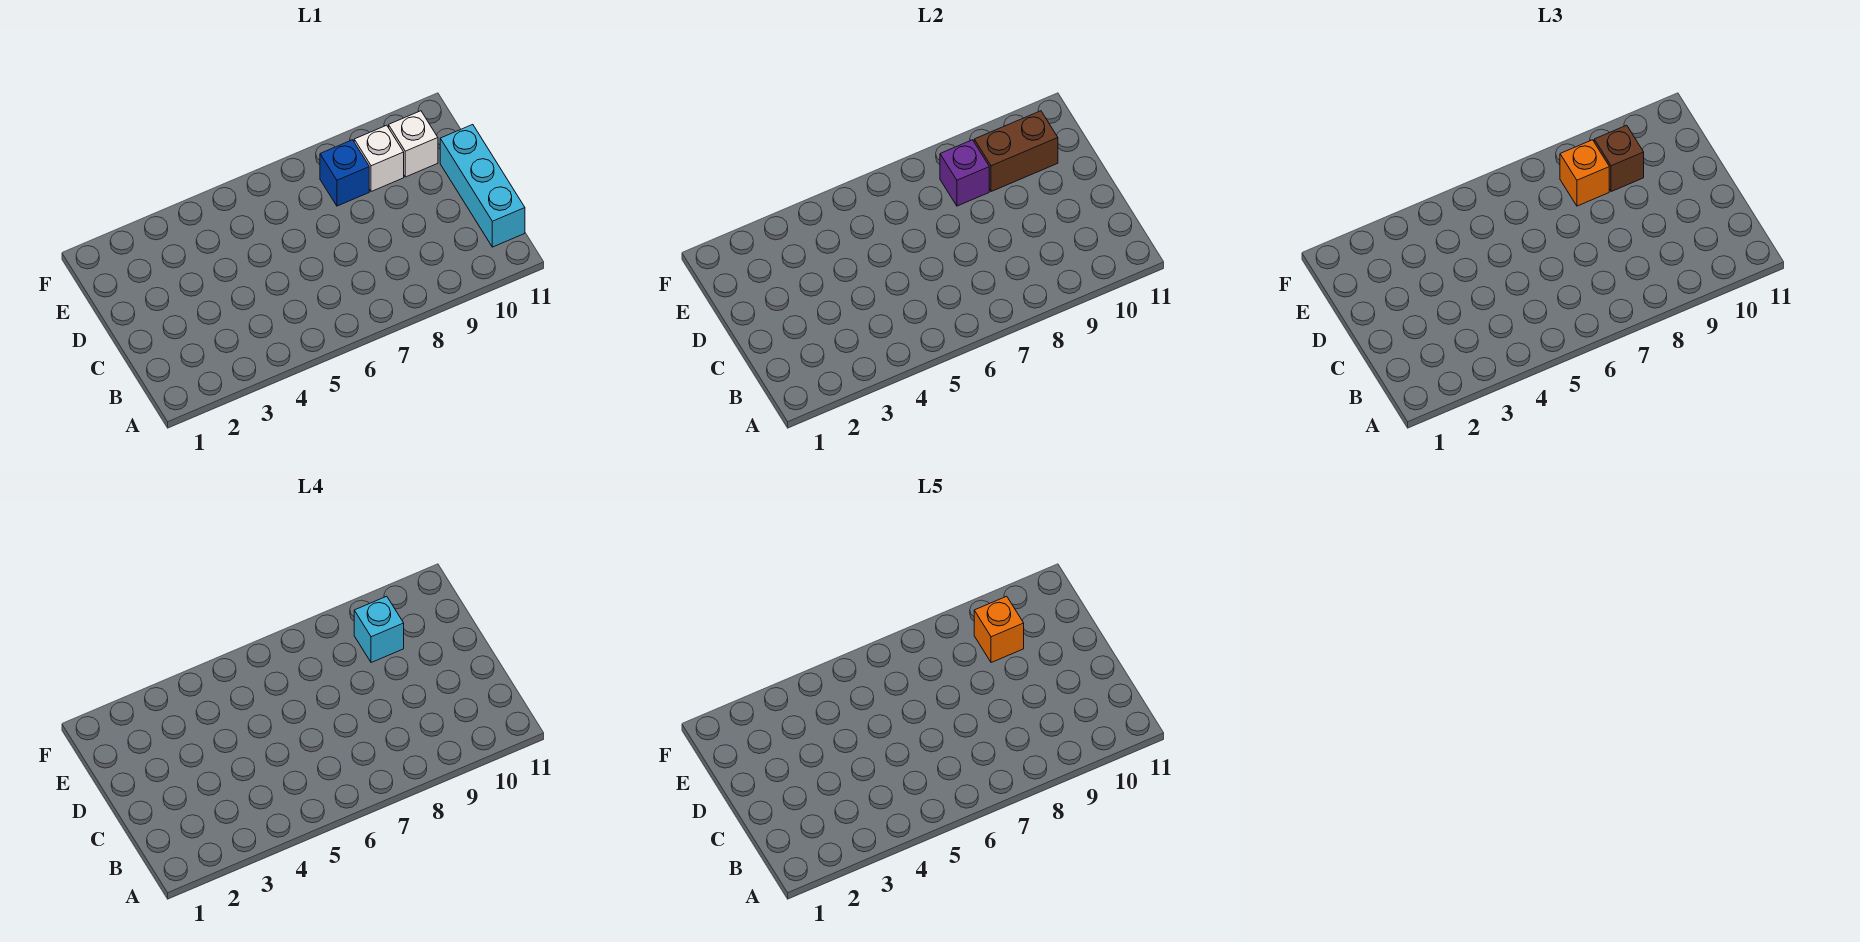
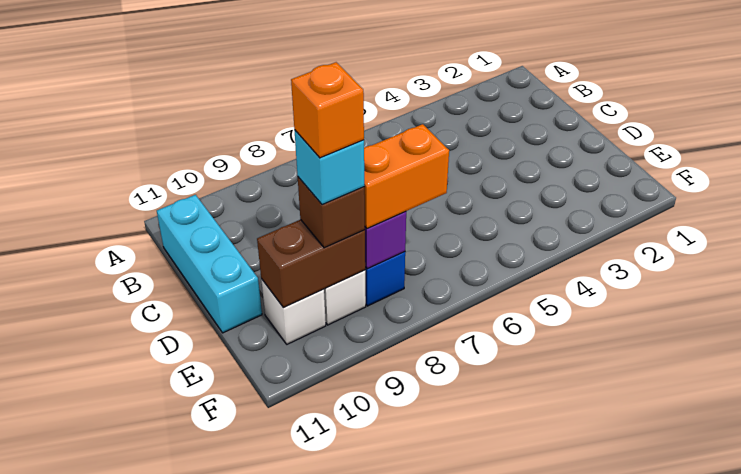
orange brick E8 level 3 -> orange brick E7:E8 level 3

